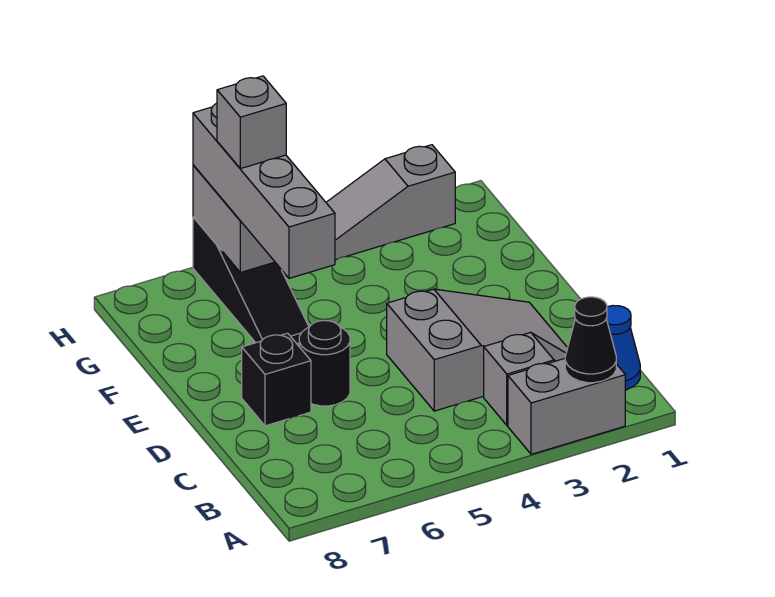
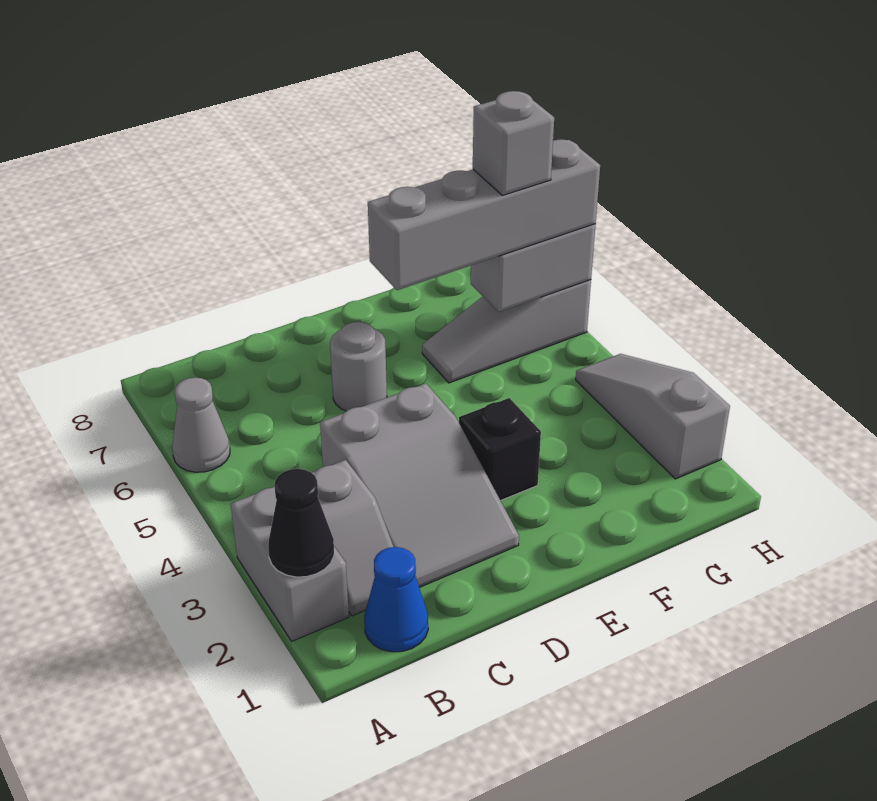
none -> grey cone A6 level 1
black round brick D6 level 1 -> grey round brick D6 level 1
black brick D7 level 1 -> black brick E3 level 1
black slope F6:H6 level 1 top H -> grey slope F6:H6 level 1 top H

